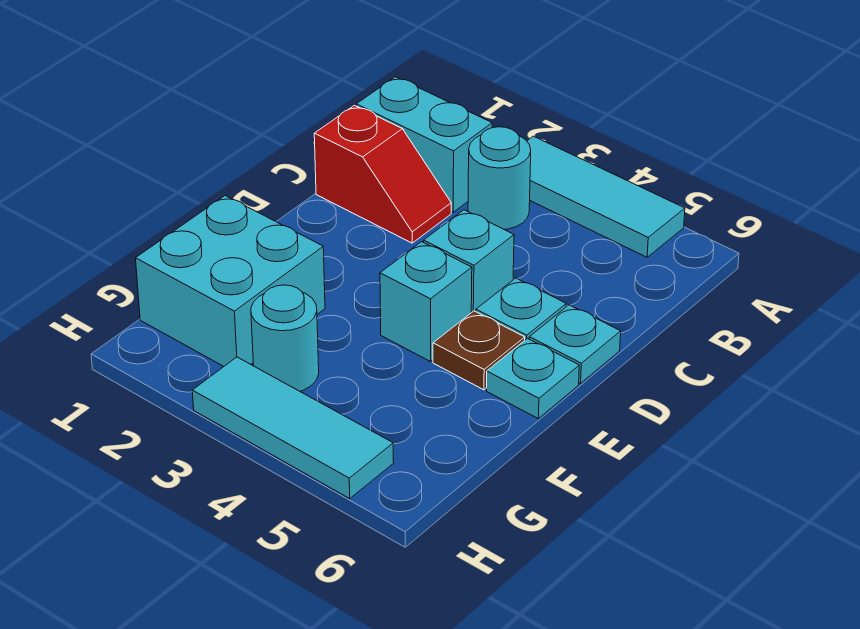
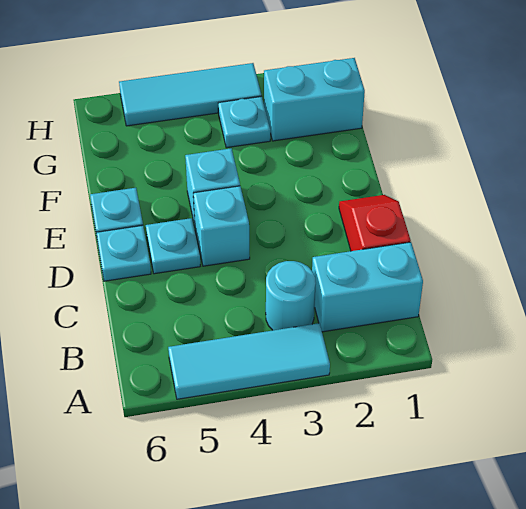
red slope C1:C2 level 1 top 1 -> red slope C1:D1 level 1 top C
brown plate E5 level 1 -> none
cyan brick F1:G2 level 1 -> cyan brick G1:G2 level 1
cyan round brick G3 level 1 -> cyan plate G3 level 1

